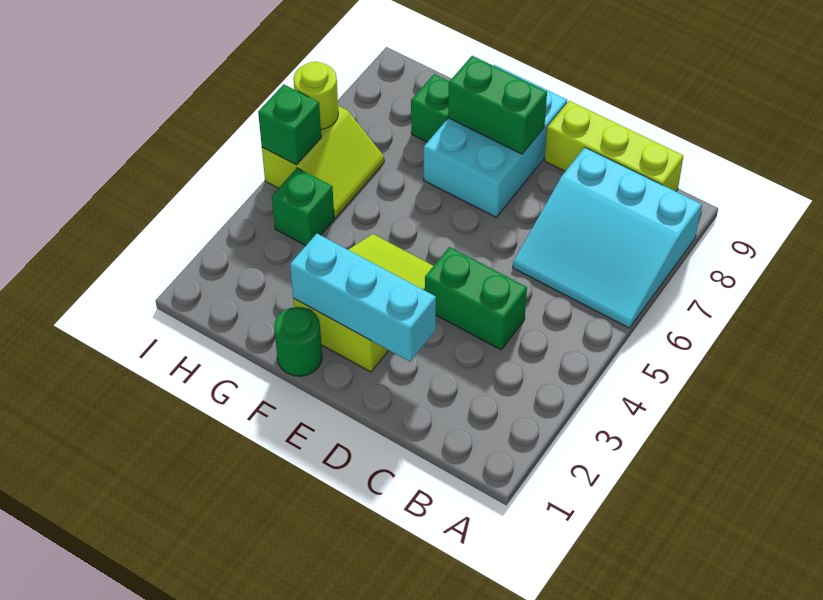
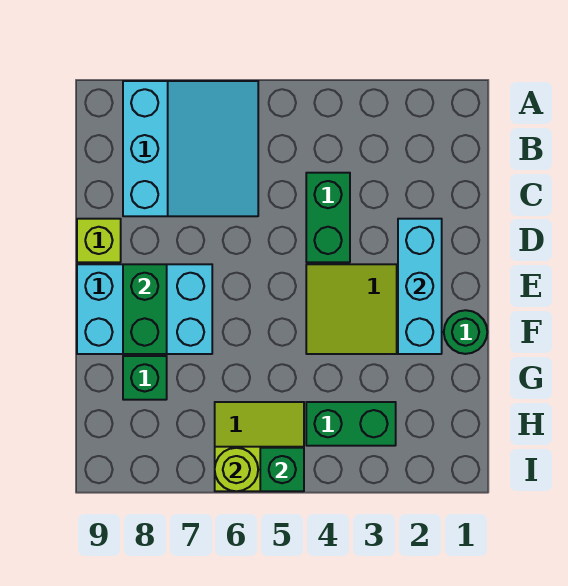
lime brick B9:D9 level 1 -> lime brick D9 level 1
green brick H4 level 1 -> green brick H3:H4 level 1

